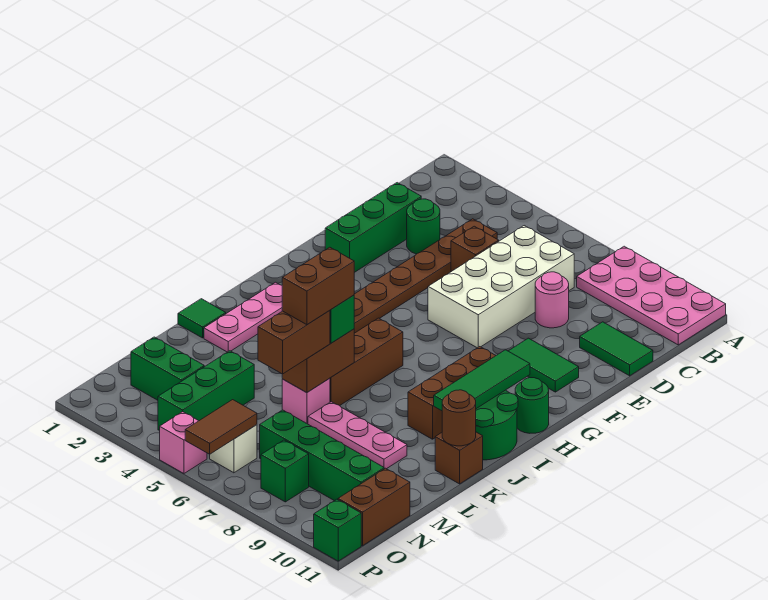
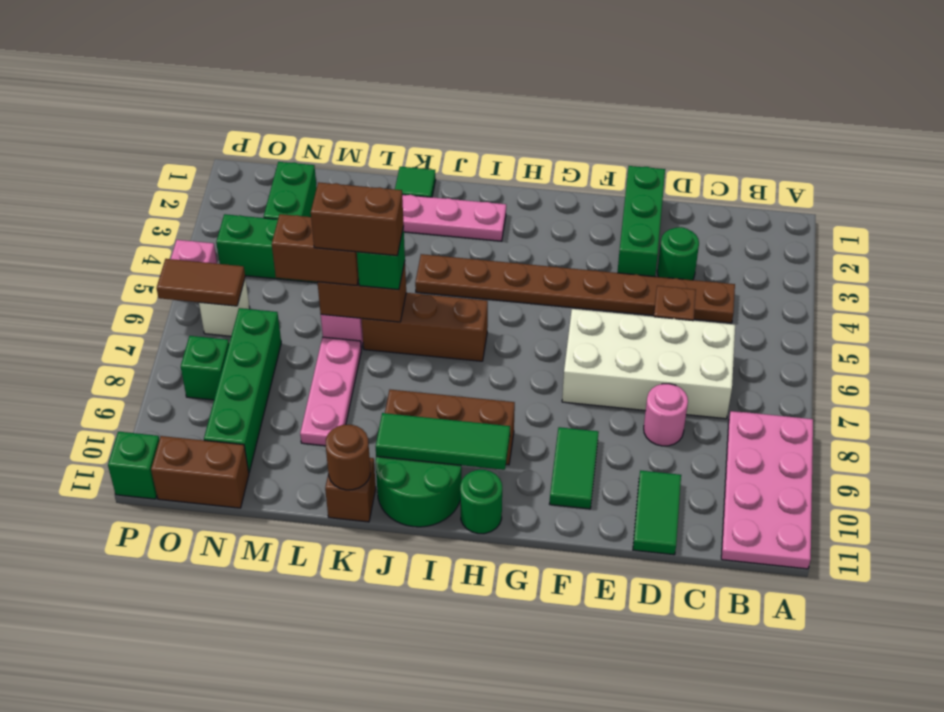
green brick D2:F2 level 1 -> green brick E1:E3 level 1

